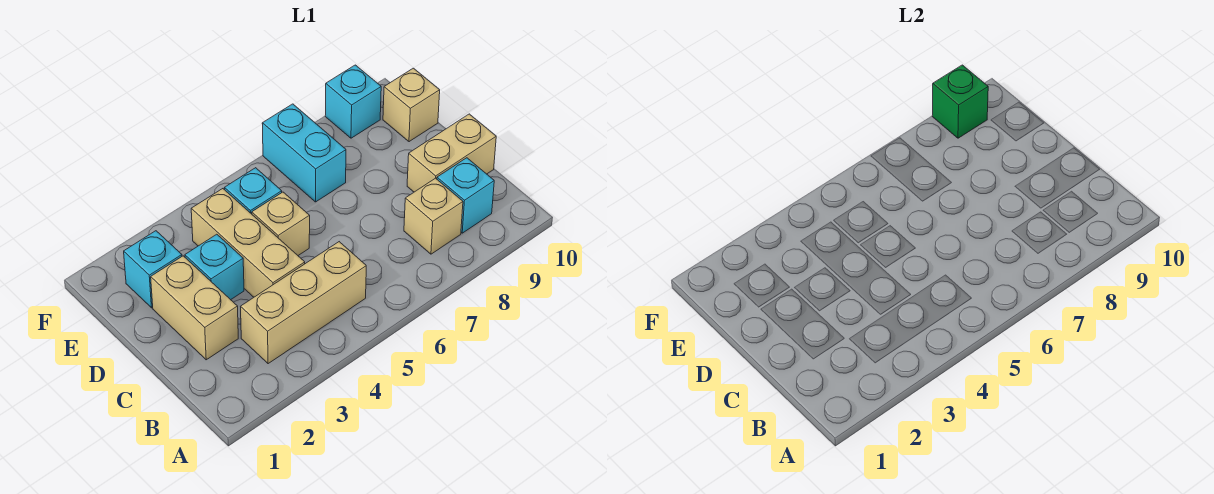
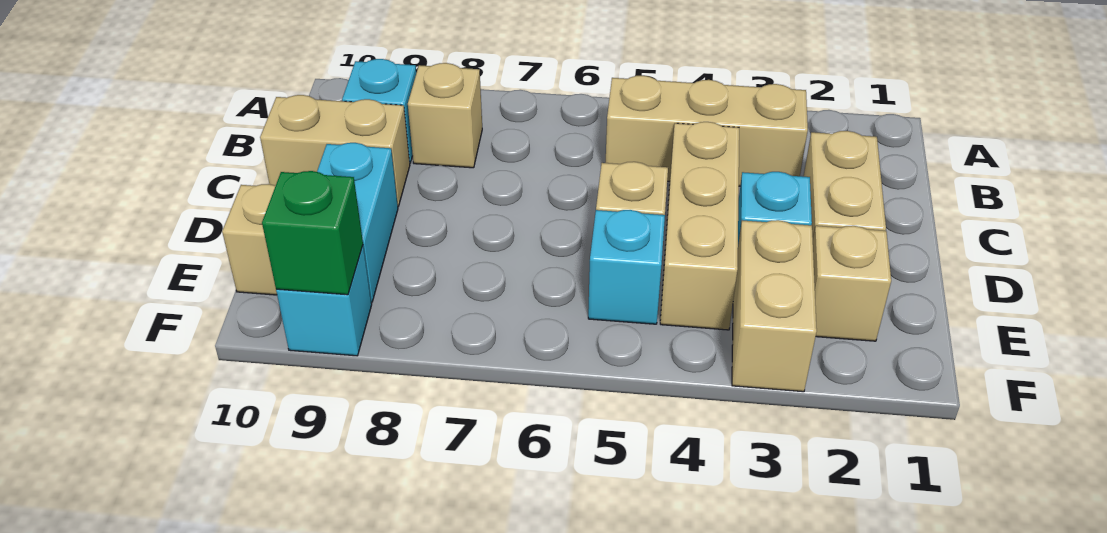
cyan brick E2 level 1 -> tan brick E2 level 1
none -> tan brick E3:F3 level 1
cyan brick E7:F7 level 1 -> cyan brick D9:E9 level 1

